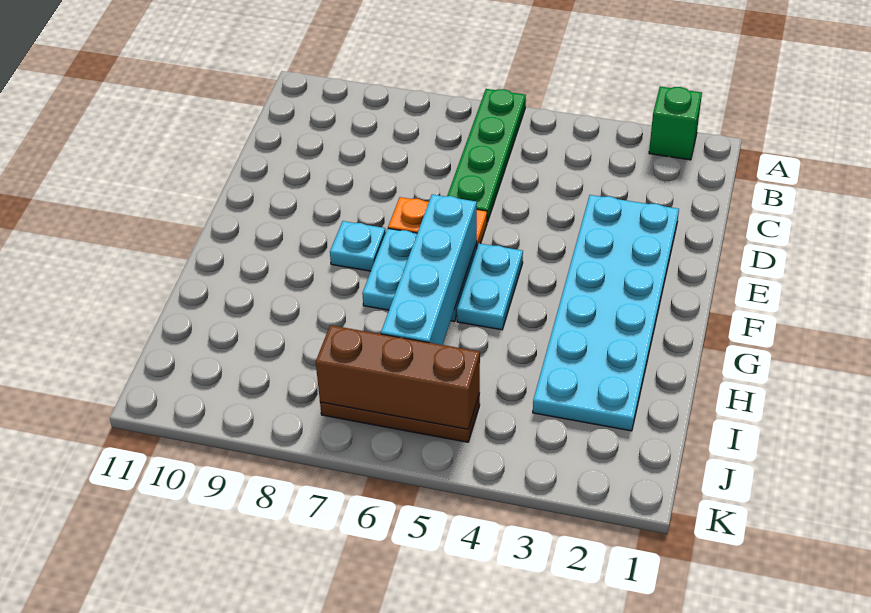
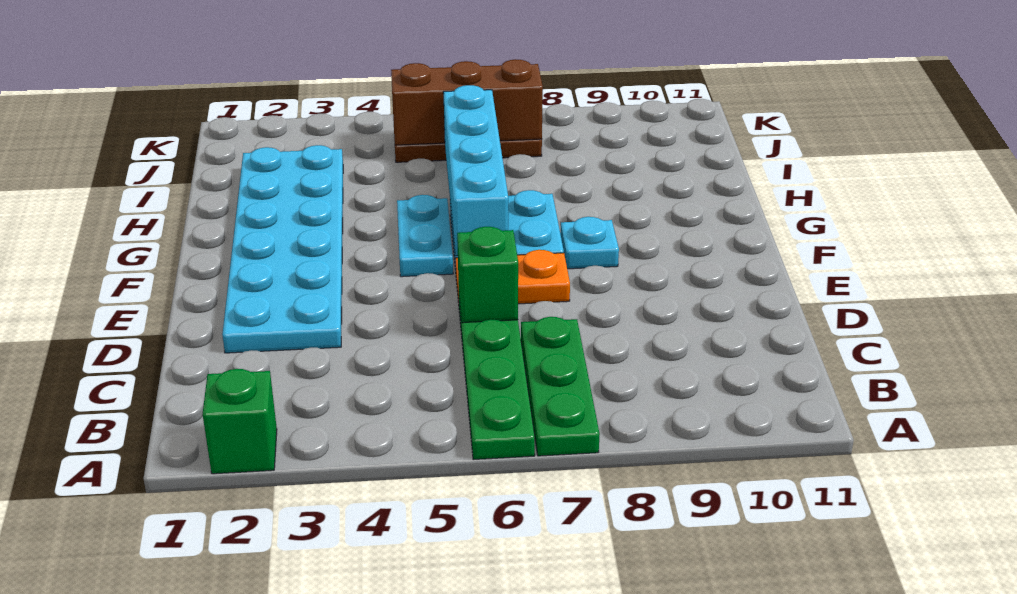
none -> green plate A7:C7 level 1
none -> green brick D6 level 2

